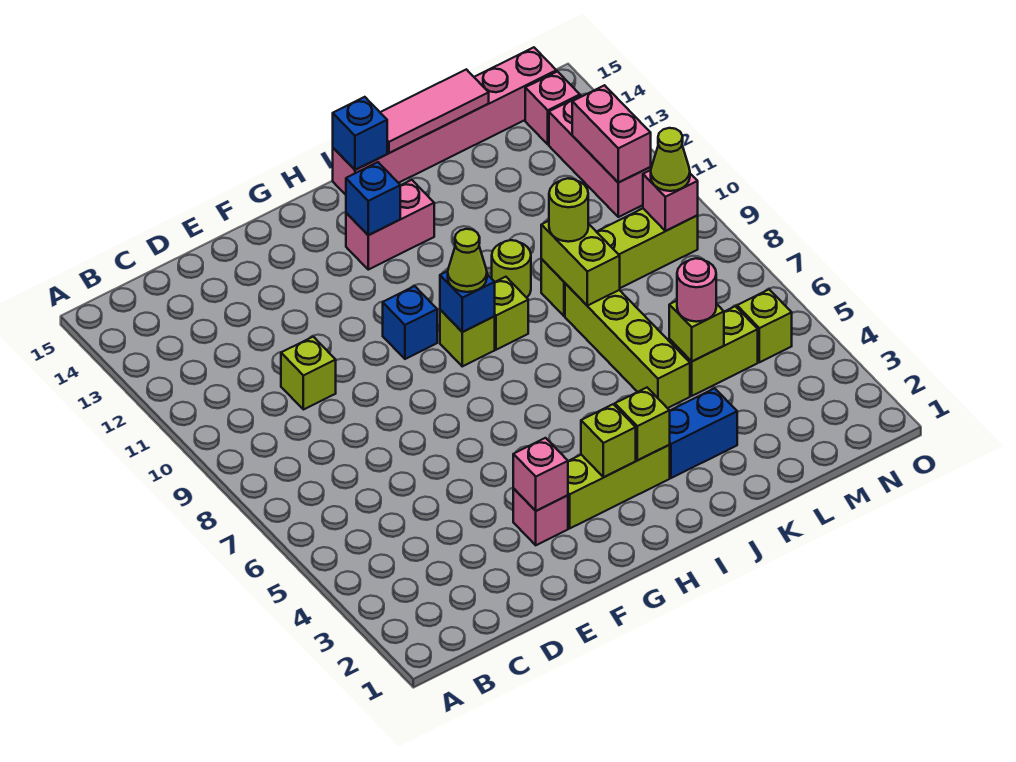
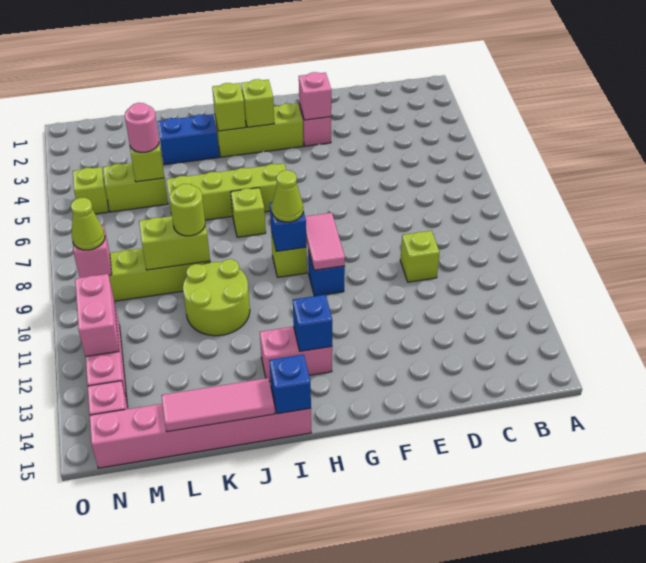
none -> pink tile G9:G10 level 2
lime brick I9 level 1 -> lime brick I7 level 1
lime round brick J10 level 1 -> lime round brick J10:K11 level 1
lime brick K5:K8 level 1 -> lime brick H6:K6 level 1
lime brick K8:K9 level 2 -> lime brick K9:L9 level 2

